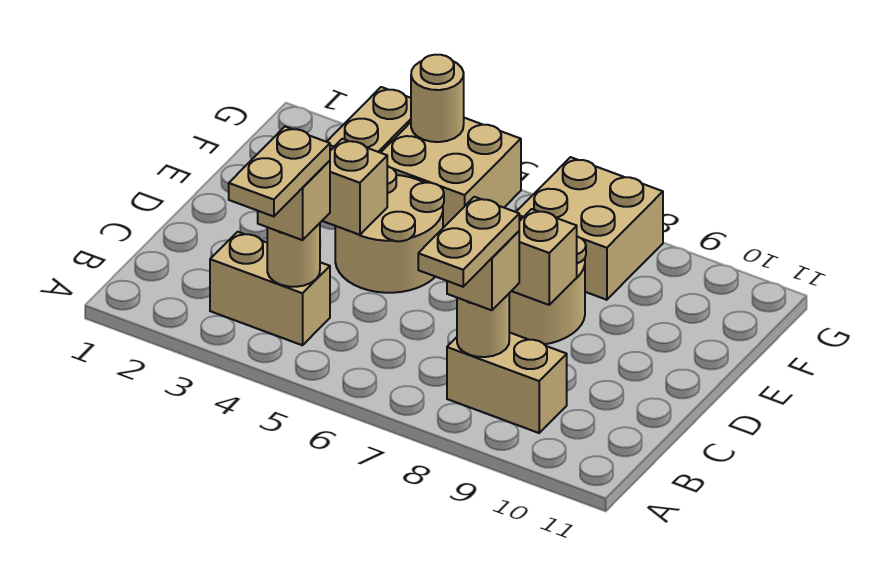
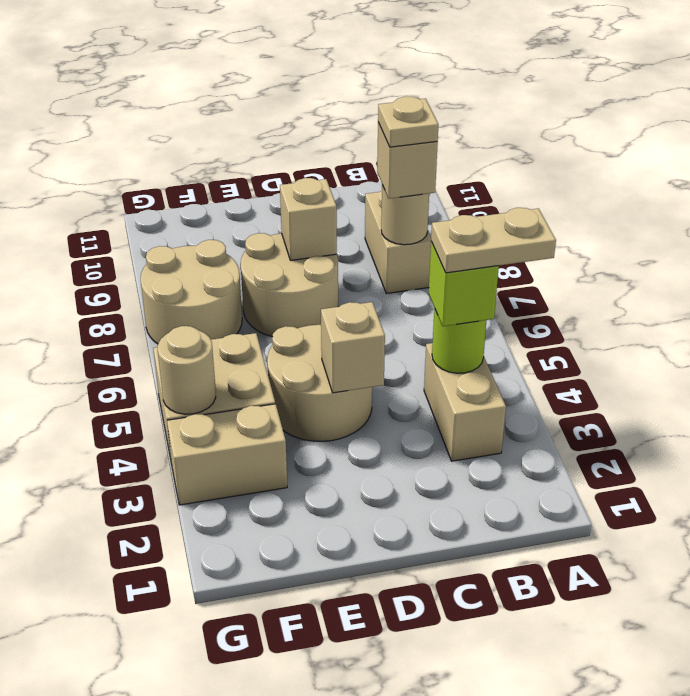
tan plate A8:B8 level 4 -> tan plate B8 level 4
tan round brick B4 level 2 -> lime round brick B4 level 2
tan brick B4 level 3 -> lime brick B4 level 3
tan brick F7:G8 level 1 -> tan round brick F7:G8 level 1

